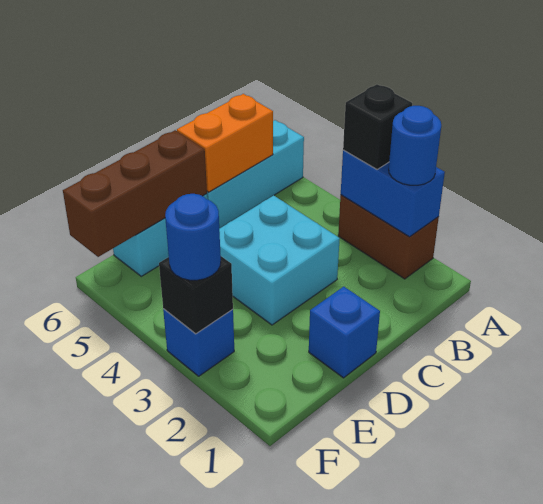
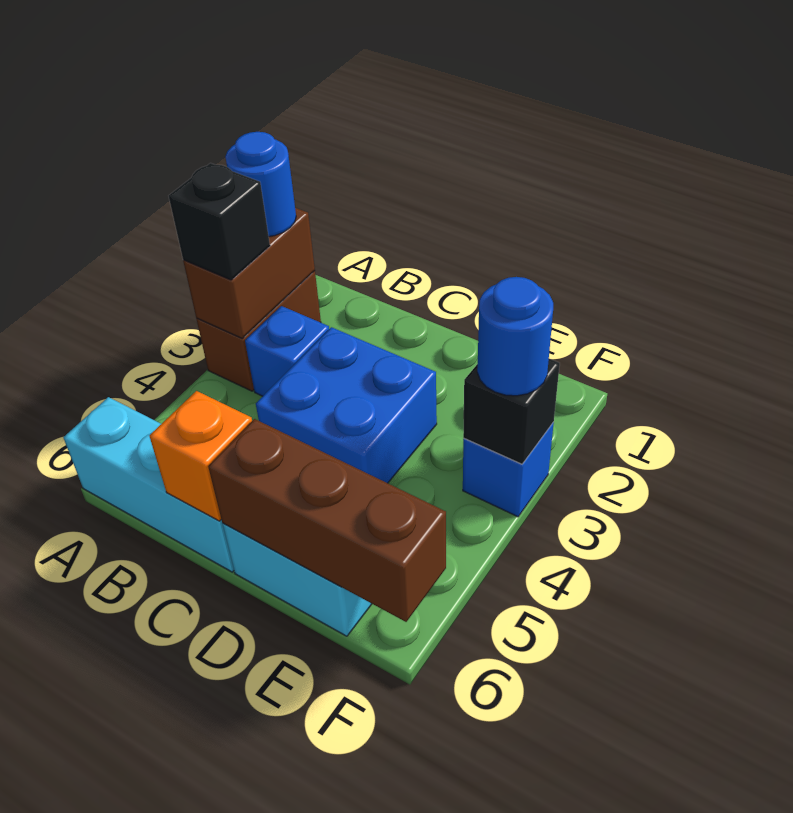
blue brick A2:A3 level 2 -> brown brick A2:A3 level 2
orange brick B6:C6 level 2 -> orange brick C6 level 2
cyan brick C3:D4 level 1 -> blue brick C3:D4 level 1
blue brick D1 level 1 -> blue brick B3 level 1

